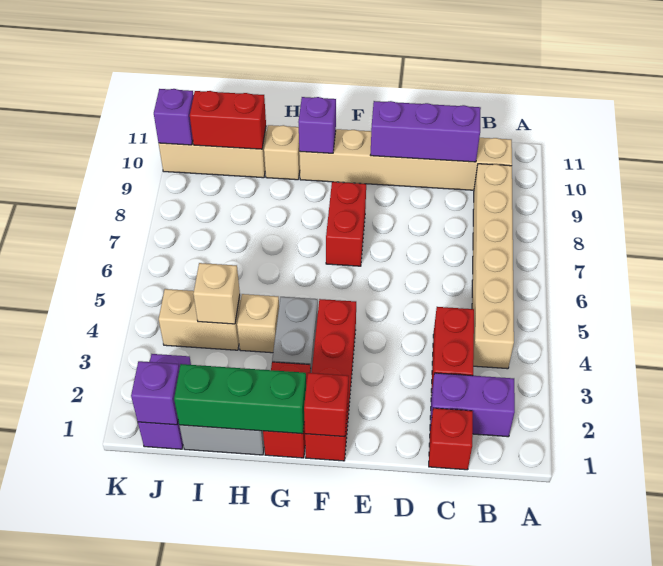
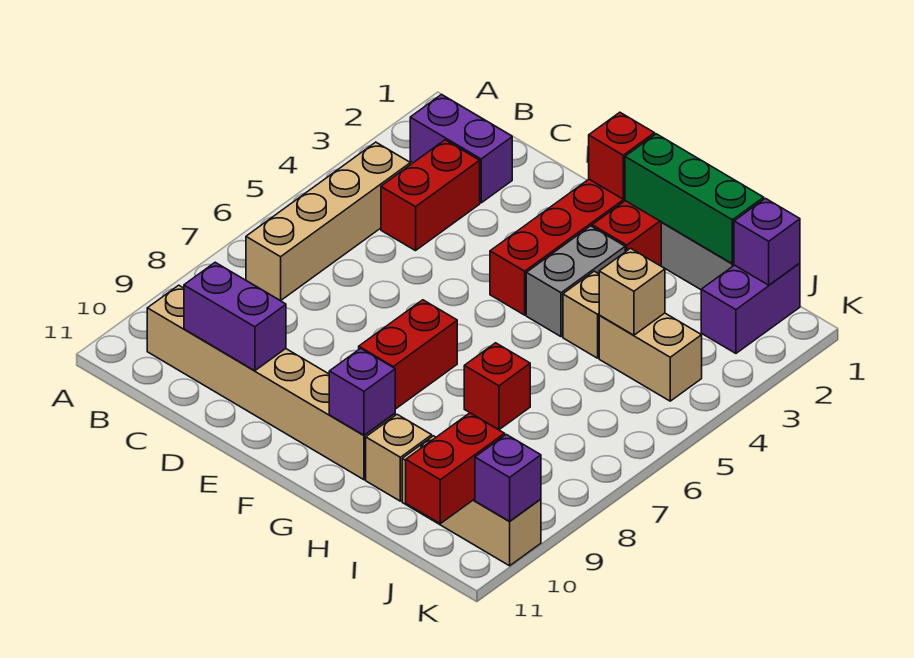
tan brick B4:B9 level 1 -> tan brick B4:B7 level 1
red brick C1 level 1 -> red brick H7 level 1
purple brick C10:E10 level 2 -> purple brick C10:D10 level 2
red brick I10:J10 level 2 -> red brick J10:J11 level 2

